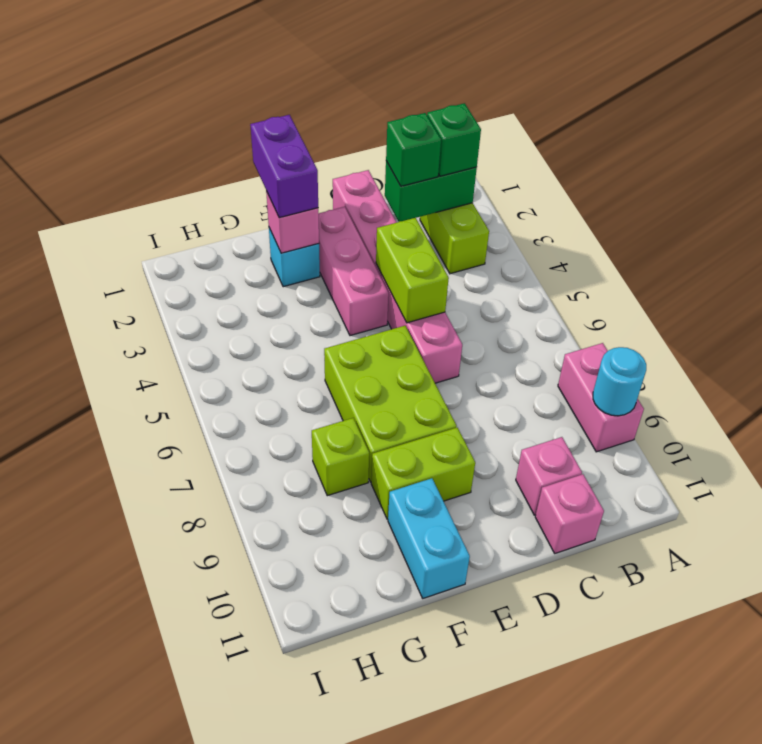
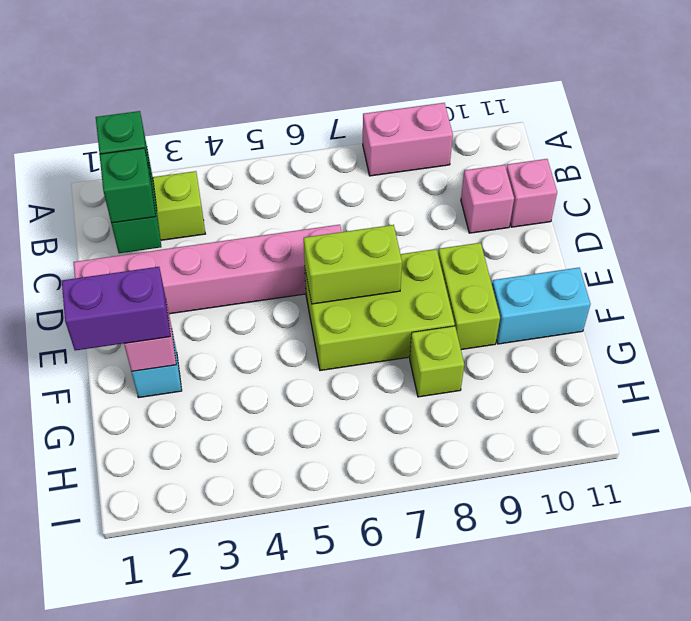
cyan round brick A9 level 2 -> none
lime brick D4:D5 level 2 -> lime brick E6:E7 level 2
pink brick E2:E4 level 1 -> none

